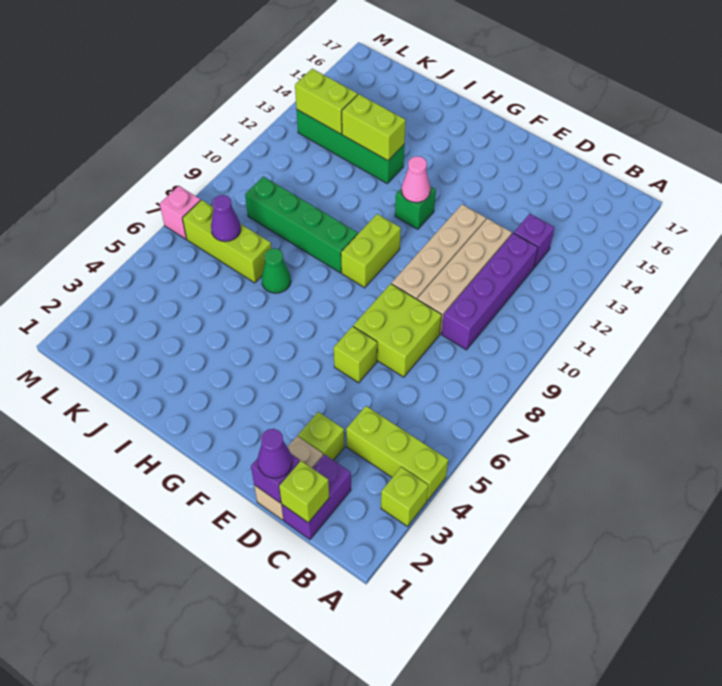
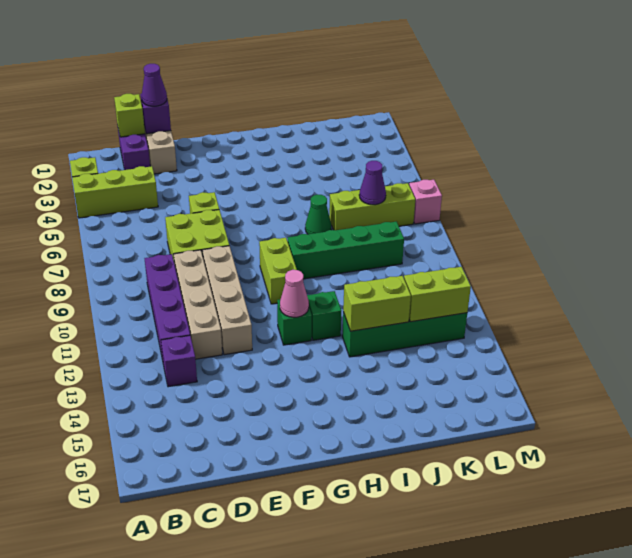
lime brick D3 level 1 -> none
none -> green brick H12 level 1

